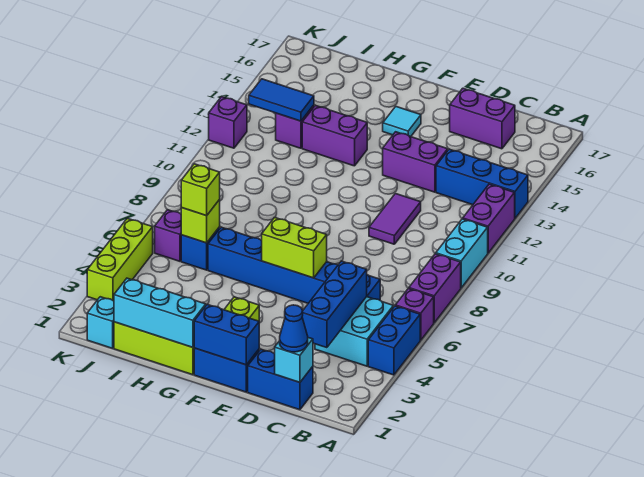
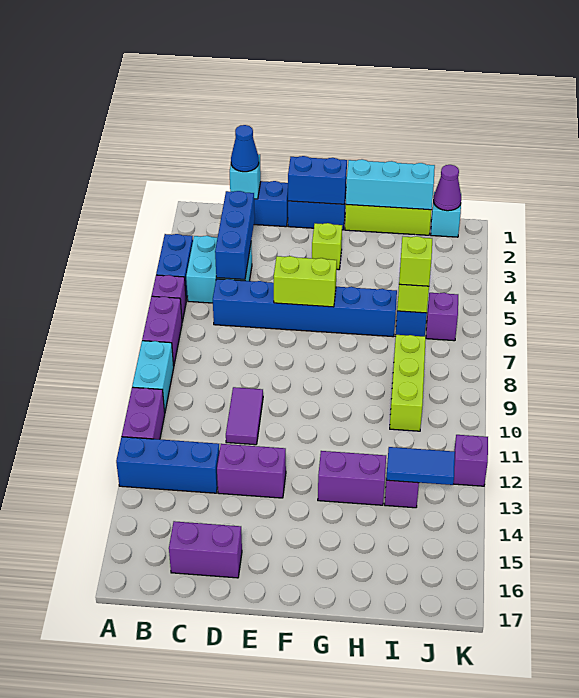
cyan tile F15 level 1 -> none
none -> purple cone J1 level 2
lime brick K3:K5 level 1 -> lime brick I8:I10 level 1

